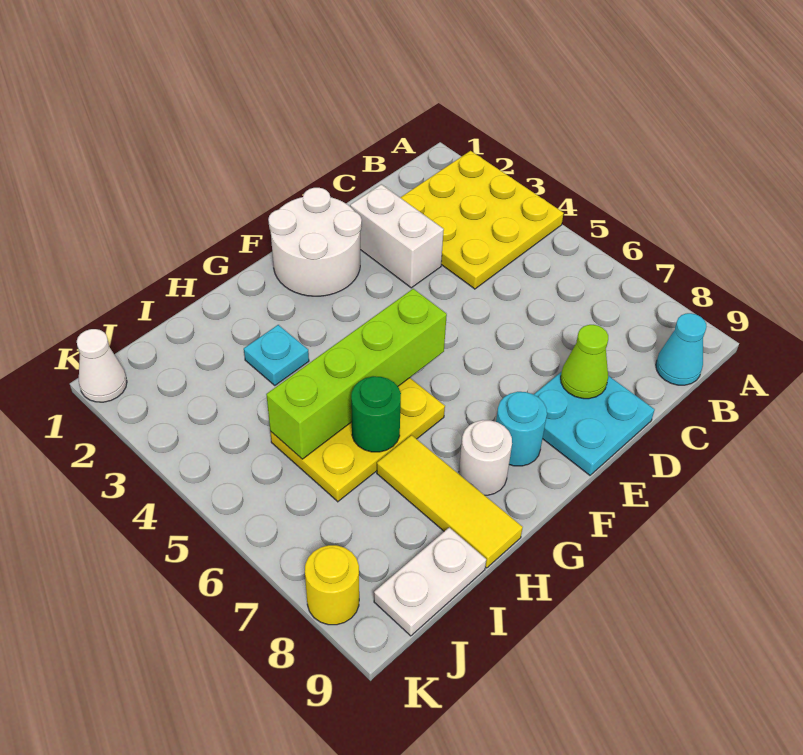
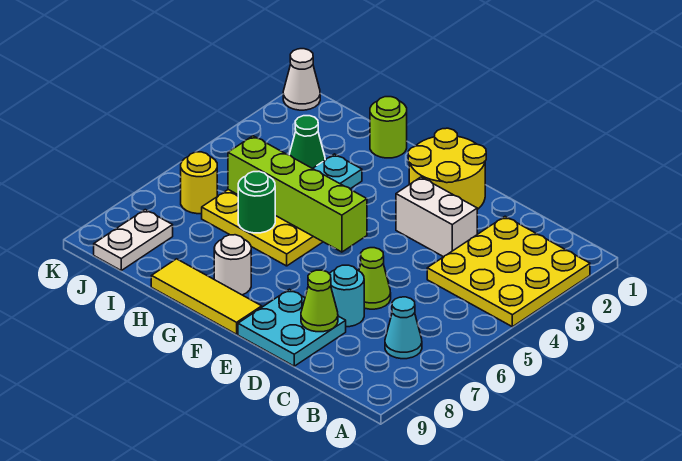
cyan cone B9 level 1 -> cyan cone B7 level 1
white brick D2:D3 level 1 -> white brick D3:E3 level 1
none -> lime cone D6 level 1
white round brick E1:F2 level 1 -> yellow round brick E1:F2 level 1
cyan round brick F8 level 1 -> cyan round brick D7 level 1
none -> lime round brick H1 level 1
yellow tile H7:H9 level 1 -> yellow tile F9:H9 level 1
none -> green cone I3 level 1
white plate I9:J9 level 1 -> white plate J8:J9 level 1
yellow round brick K8 level 1 -> yellow round brick J6 level 1

